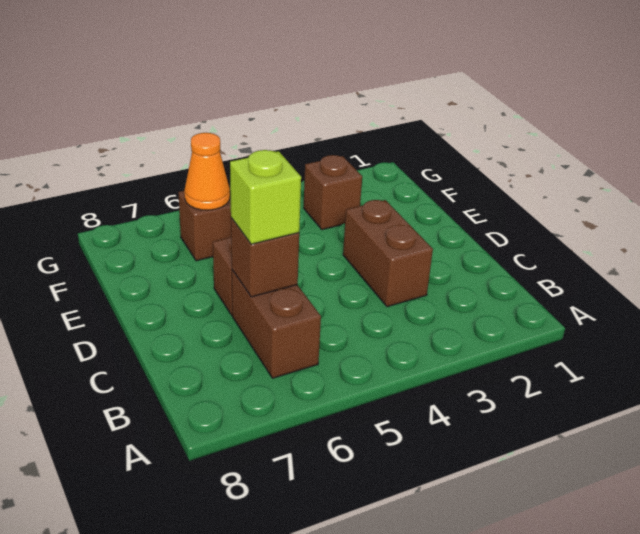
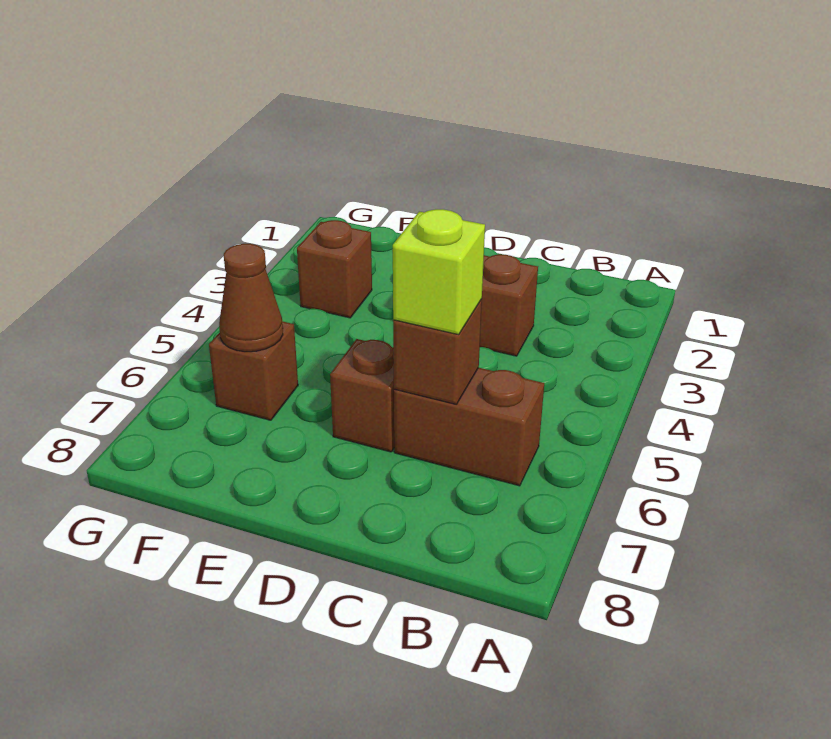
orange cone F6 level 2 -> brown cone F6 level 2

